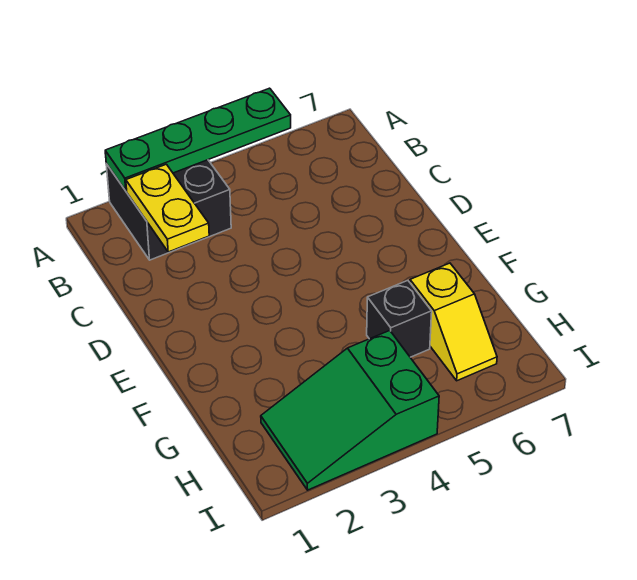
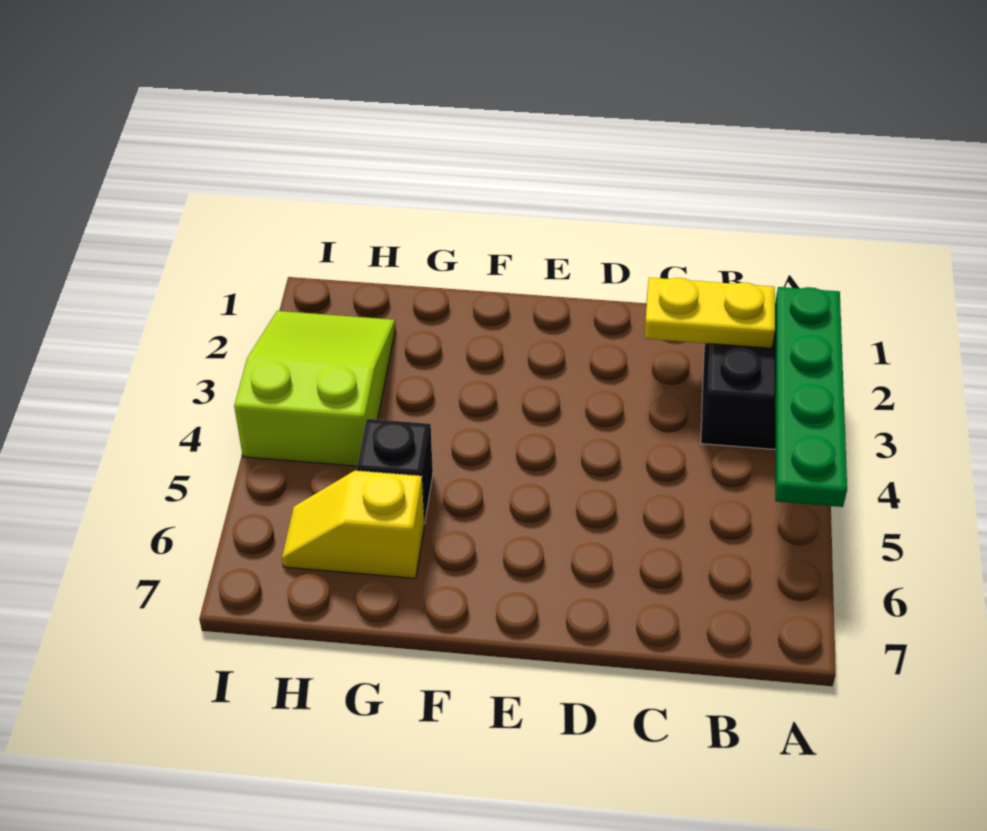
green slope H2:I4 level 1 top 4 -> lime slope H2:I4 level 1 top 4

